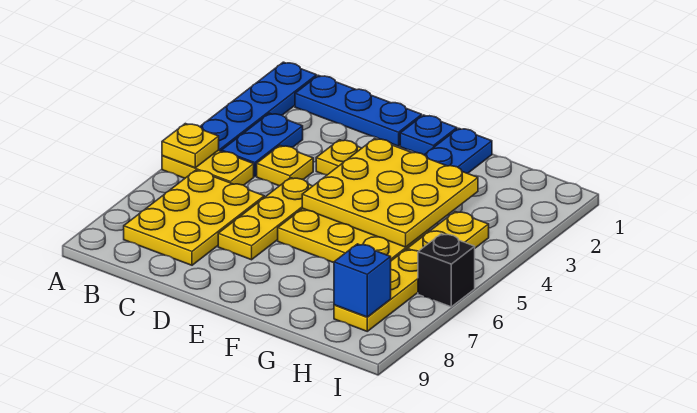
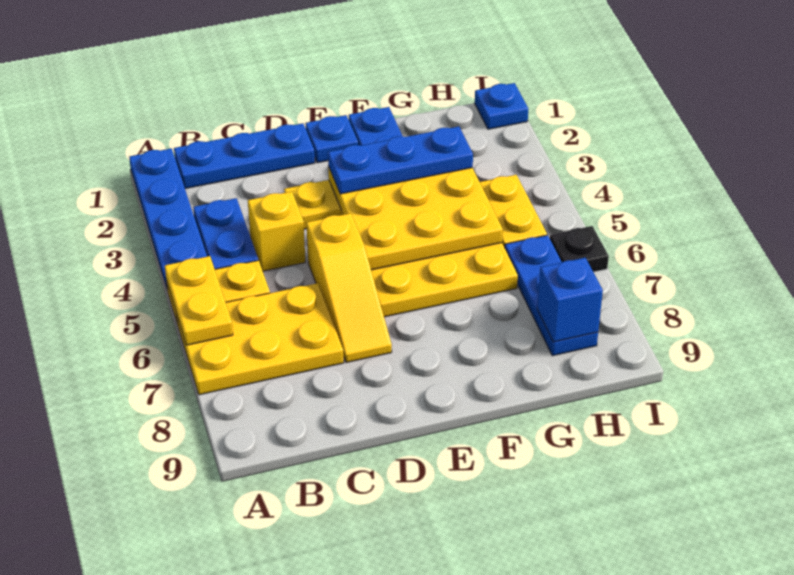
yellow plate A5 level 2 -> yellow plate A5:A6 level 2
yellow plate B6:C8 level 1 -> yellow plate A6:C7 level 1
yellow plate C4 level 1 -> yellow brick C4 level 1
yellow plate D5:D7 level 1 -> yellow slope D5:D7 level 1 top 5
none -> blue plate E3:G3 level 3
yellow plate H6:H8 level 1 -> blue plate H6:H8 level 1
none -> blue plate I1 level 1
black brick I6 level 1 -> black plate I6 level 1

